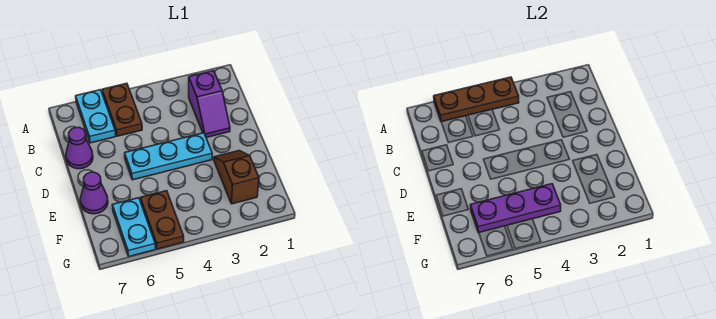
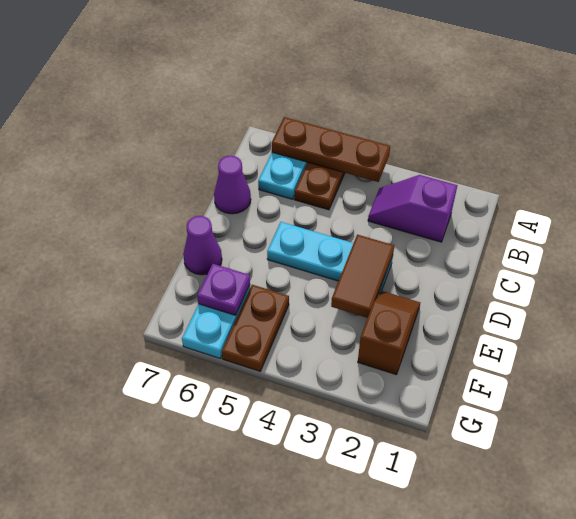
purple slope B2:C2 level 1 top B -> purple slope B2:B3 level 1 top 2
none -> brown tile D3:E3 level 2
purple plate F4:F6 level 2 -> purple plate F6 level 2

